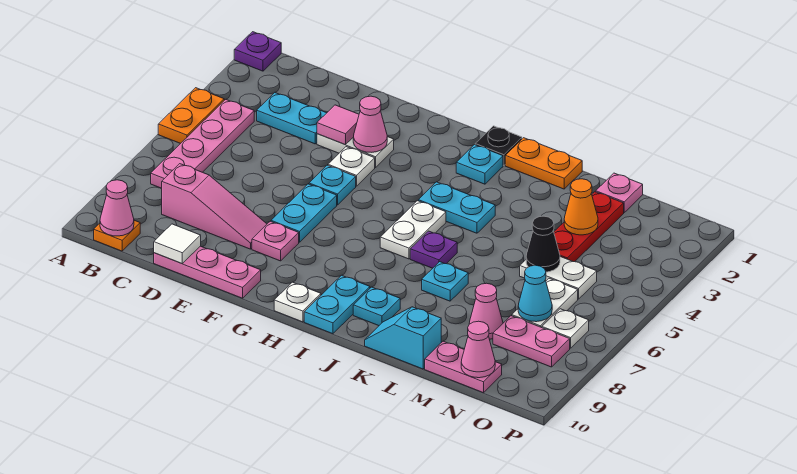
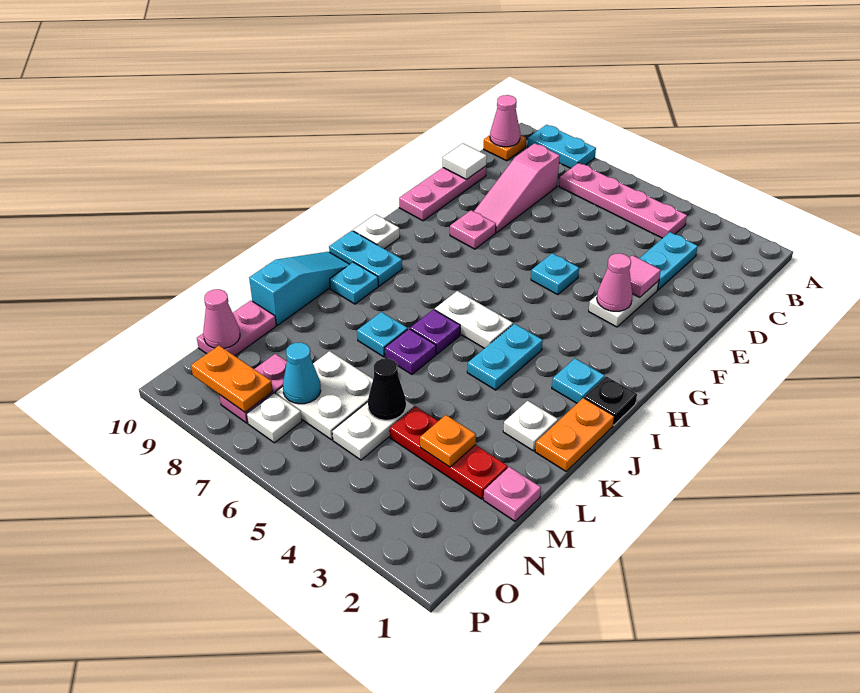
purple plate A1 level 1 -> purple plate K6 level 1
orange plate A4:A5 level 1 -> orange plate O8:O9 level 2
white plate F4 level 1 -> white plate K2 level 1
cyan plate F6:F7 level 1 -> cyan plate A8:A9 level 1
cyan slope K10:L10 level 1 top L -> cyan slope J10:L10 level 1 top L
orange cone M3 level 2 -> orange plate M3 level 2
pink cone M8 level 1 -> none
white plate N6:N7 level 1 -> white plate M6:N7 level 1

